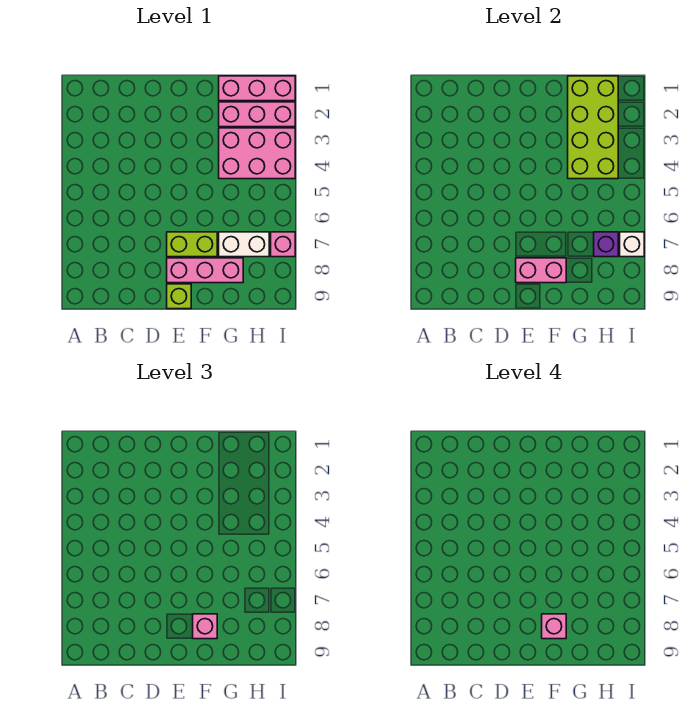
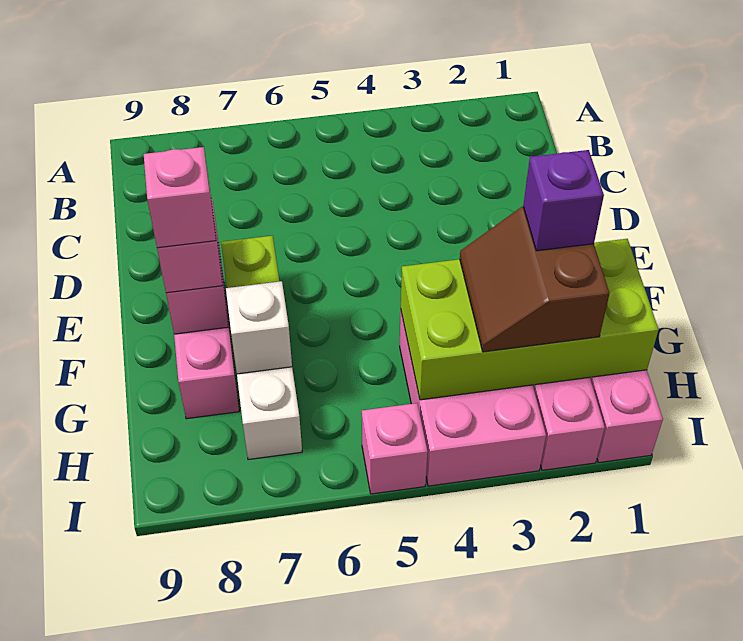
lime brick E9 level 1 -> none
none -> brown slope G2:H3 level 3 top 2
purple brick H7 level 2 -> purple brick G2 level 4
pink brick I7 level 1 -> pink brick I5 level 1
white brick I7 level 2 -> white brick G7 level 2

